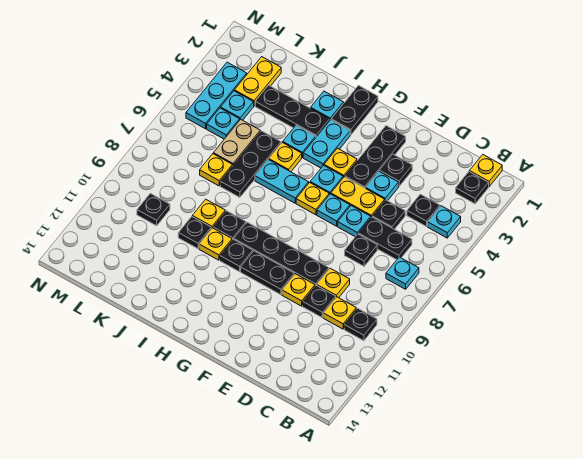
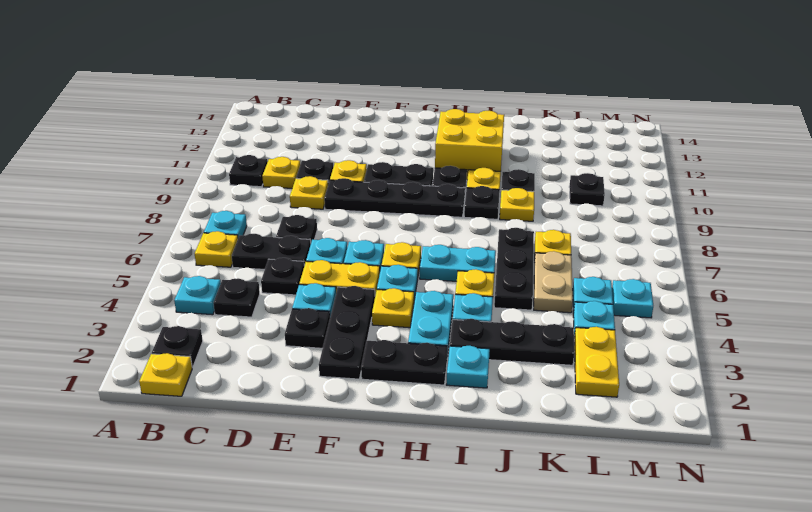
none -> yellow plate B6 level 1
black plate H1:H2 level 1 -> black plate G2:H2 level 1
none -> yellow brick H11:I12 level 1
cyan plate M3:M5 level 1 -> cyan plate M5 level 1

